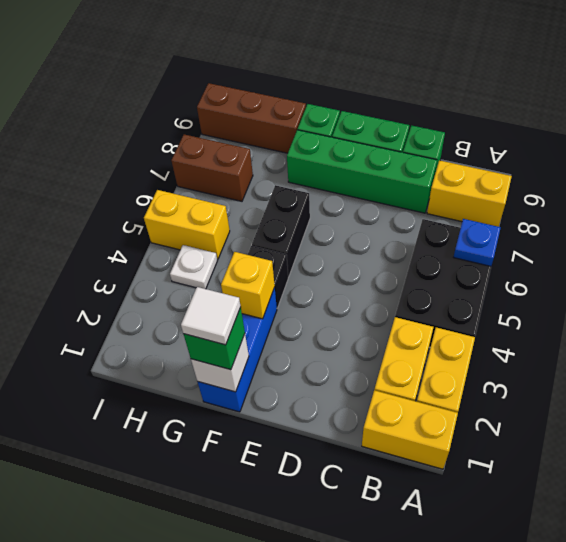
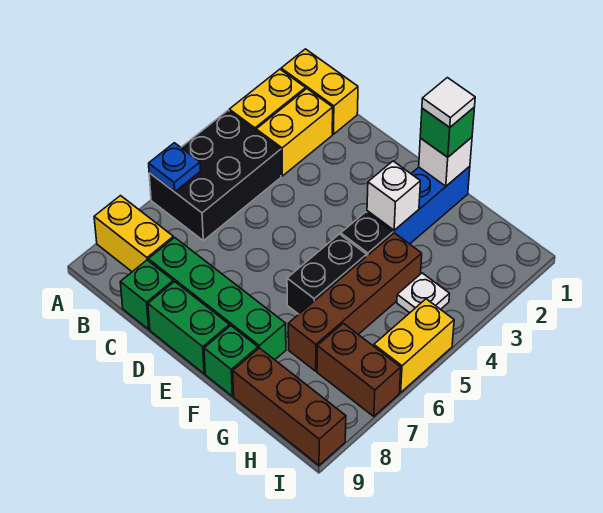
yellow brick F3 level 2 -> white brick F3 level 2
none -> brown brick G4:G7 level 1
yellow brick H5:I5 level 1 -> yellow brick I5:I6 level 1

